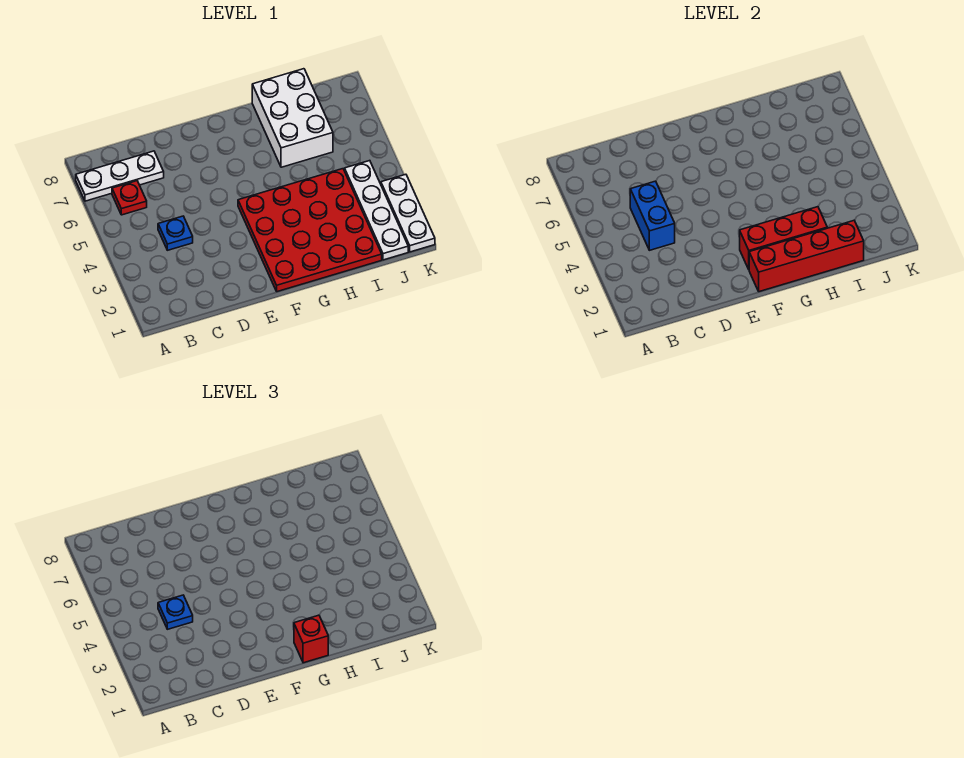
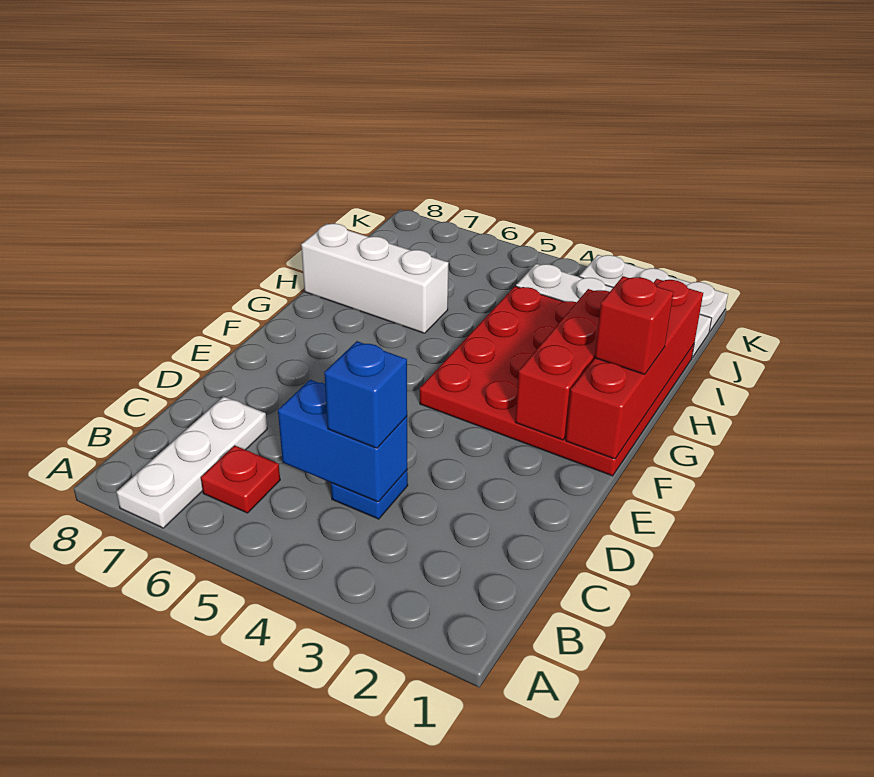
blue plate C4 level 3 -> blue brick C4 level 3
white brick H6:I8 level 1 -> white brick H6:H8 level 1

